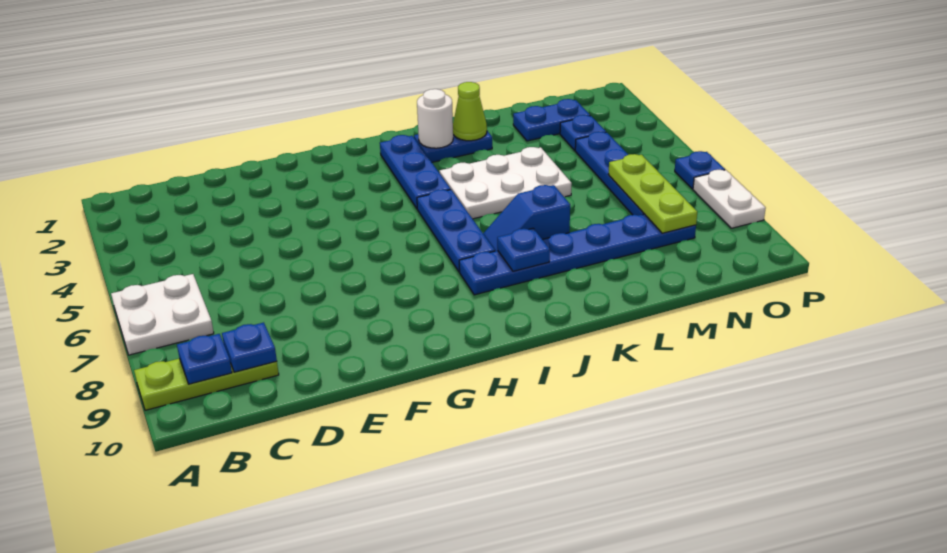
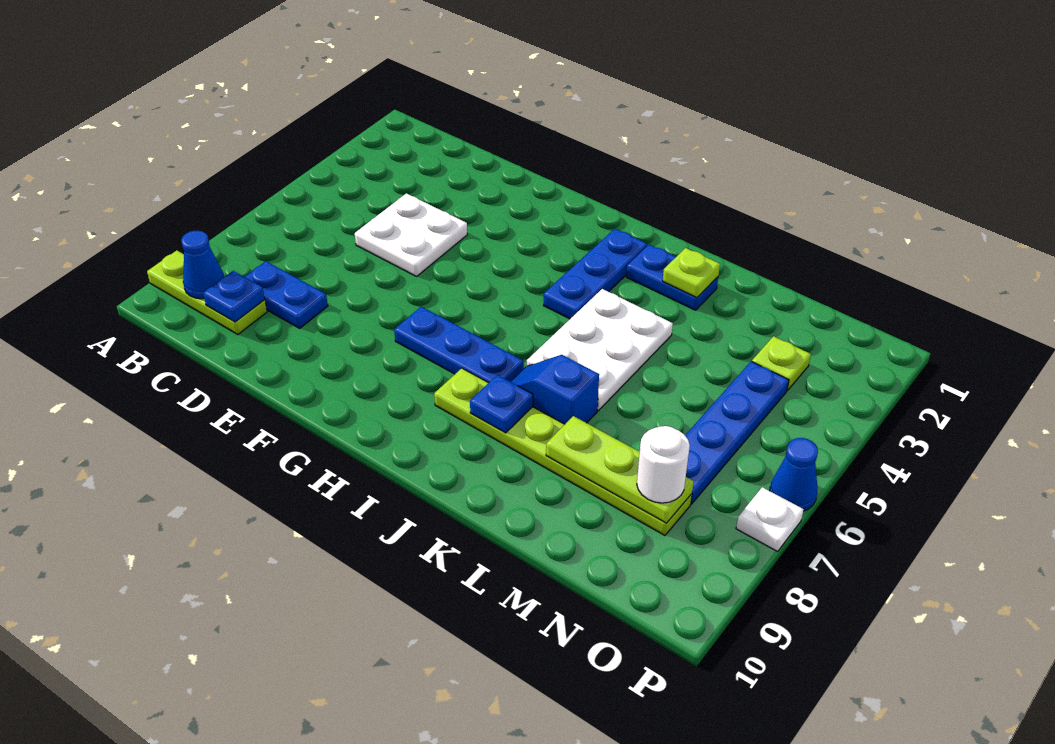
white plate A6:B7 level 1 -> white plate D4:E5 level 1
blue plate B9 level 2 -> blue cone B9 level 2
blue plate I5:I7 level 1 -> blue plate G7:I7 level 1
blue plate I8:N8 level 1 -> lime plate I8:N8 level 1
white round brick J2 level 2 -> white round brick N8 level 3
white plate J4:L5 level 1 -> white plate J4:K6 level 1
lime cone K2 level 2 -> lime plate K2 level 2
blue plate M2:N2 level 1 -> blue plate C8:D8 level 1
blue plate N3 level 1 -> lime plate N3 level 1
lime plate N6:N8 level 2 -> lime plate L8:N8 level 2
blue plate P6 level 1 -> blue cone P6 level 1
white plate P7:P8 level 1 -> white plate P7 level 1

